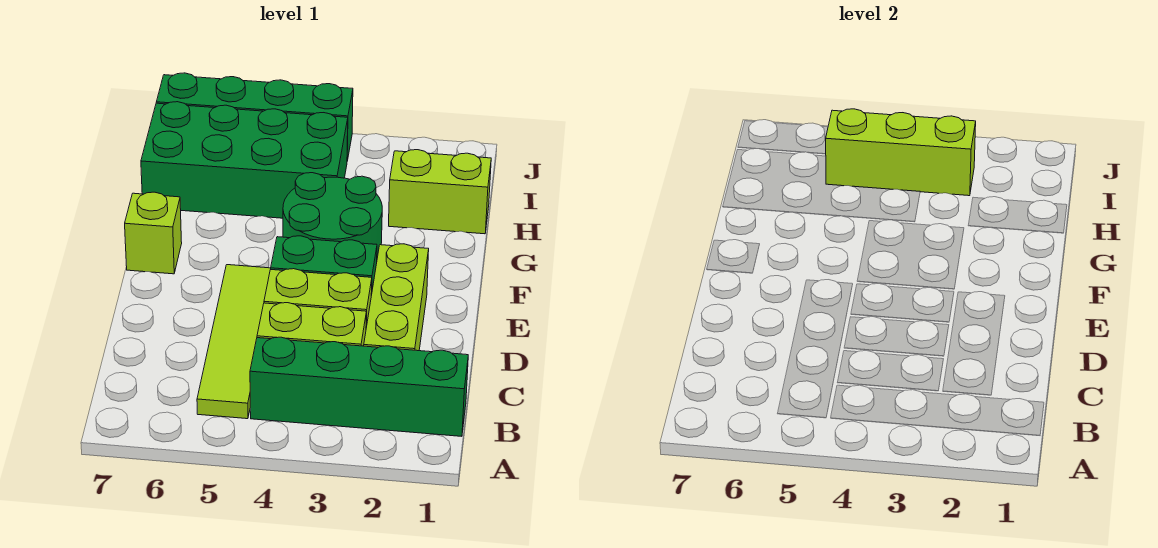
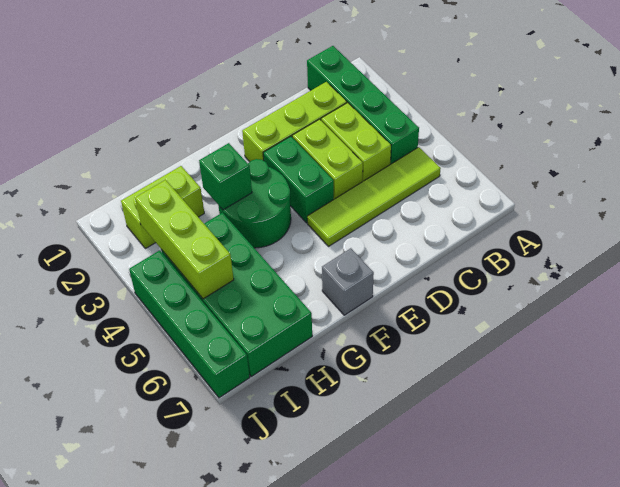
lime brick F7 level 1 -> grey brick F7 level 1
none -> green brick G3 level 2
lime brick H1:H2 level 1 -> lime brick H2:I2 level 1

